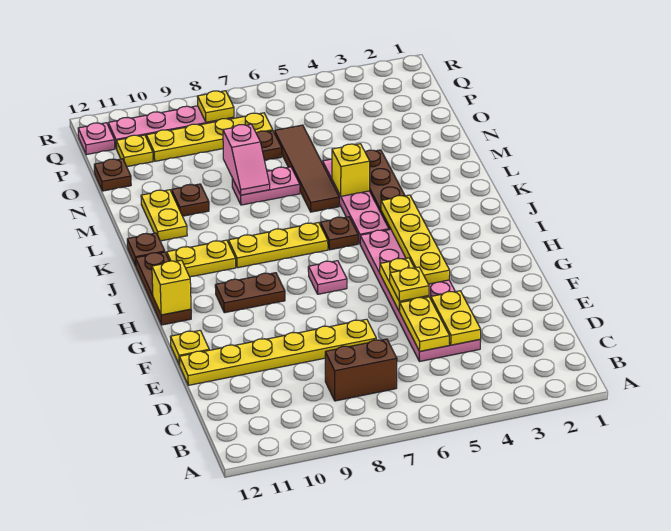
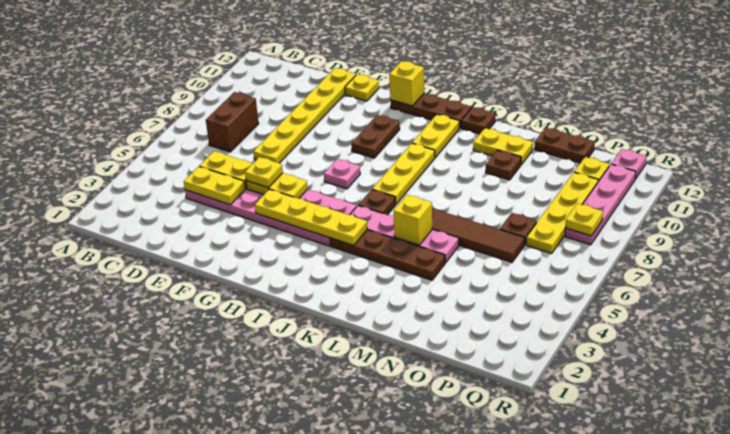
pink plate M7:M8 level 1 -> none
pink slope M8:N8 level 2 top N -> none
brown plate O12 level 1 -> brown plate N12:O12 level 1

